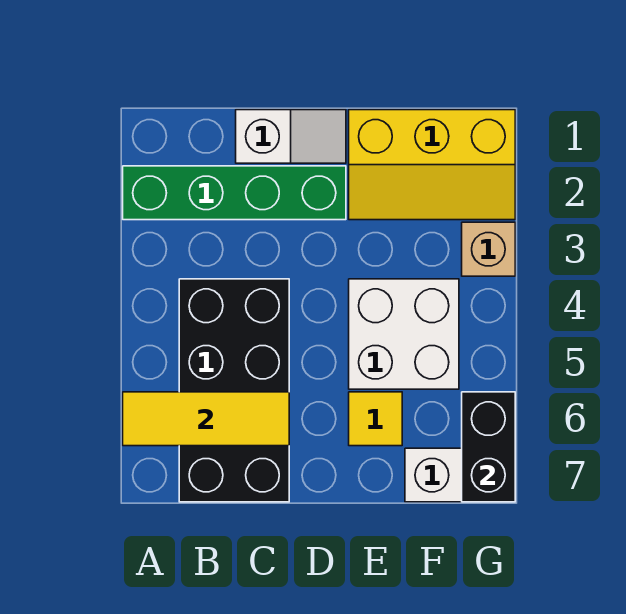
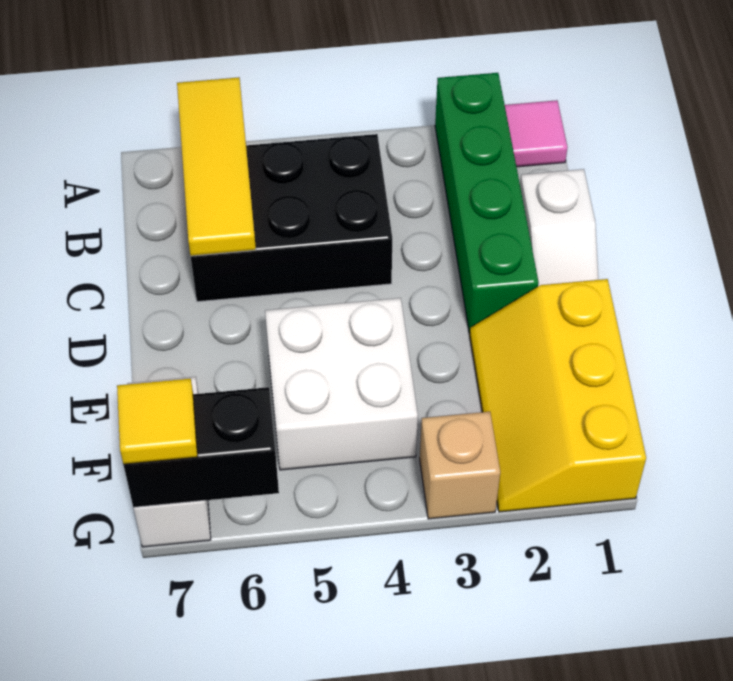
none -> pink tile A1 level 1
black brick B4:C7 level 1 -> black brick B4:C6 level 1
yellow tile E6 level 1 -> yellow tile G7 level 3

